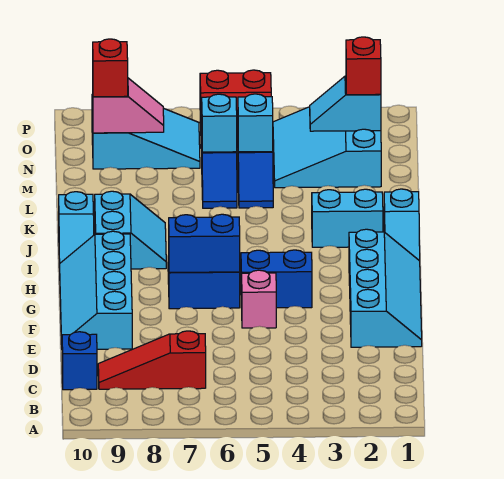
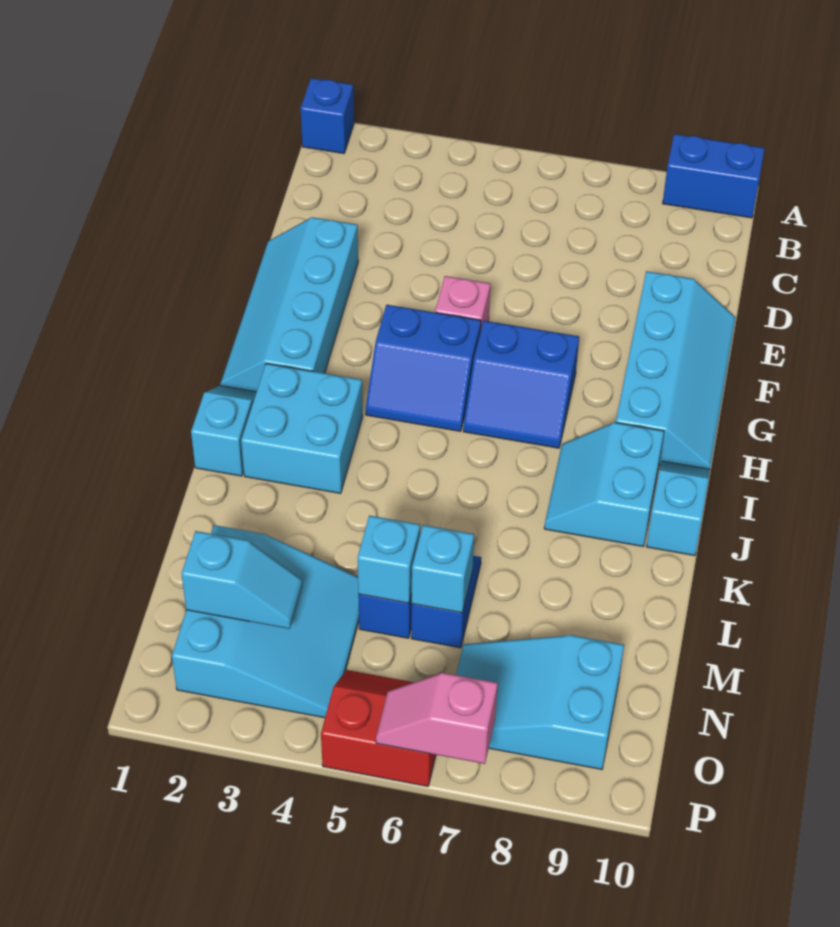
red slope C7:C9 level 1 top 7 -> none
blue brick C10 level 1 -> blue brick A1 level 1
blue brick G6:G7 level 2 -> blue brick A9:A10 level 1
cyan brick J2:J3 level 1 -> cyan brick I2:J3 level 1
red brick N2 level 3 -> none
pink slope N8:N9 level 2 top 9 -> pink slope P6:P7 level 2 top 7
red brick N9 level 3 -> none

